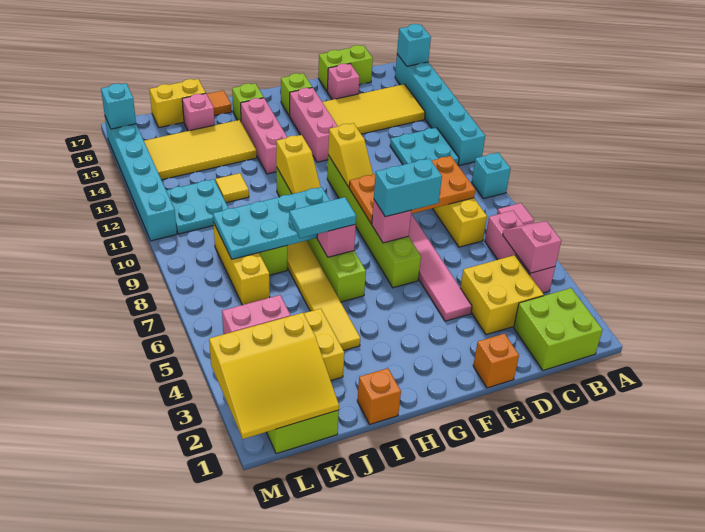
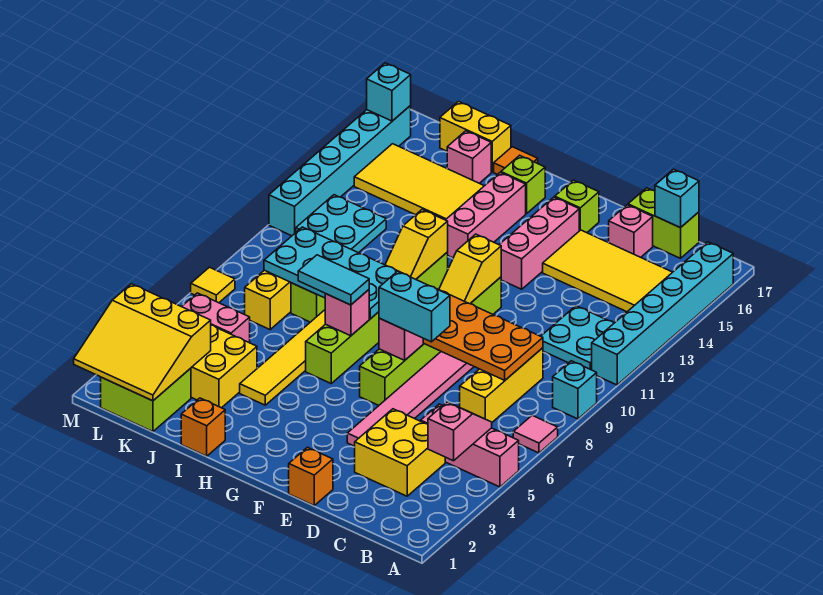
cyan brick A16 level 2 -> cyan brick C17 level 2
lime brick B1:C2 level 1 -> none
pink brick B4:B6 level 1 -> pink brick A5:C5 level 1
yellow tile J12 level 1 -> yellow tile M7 level 1

